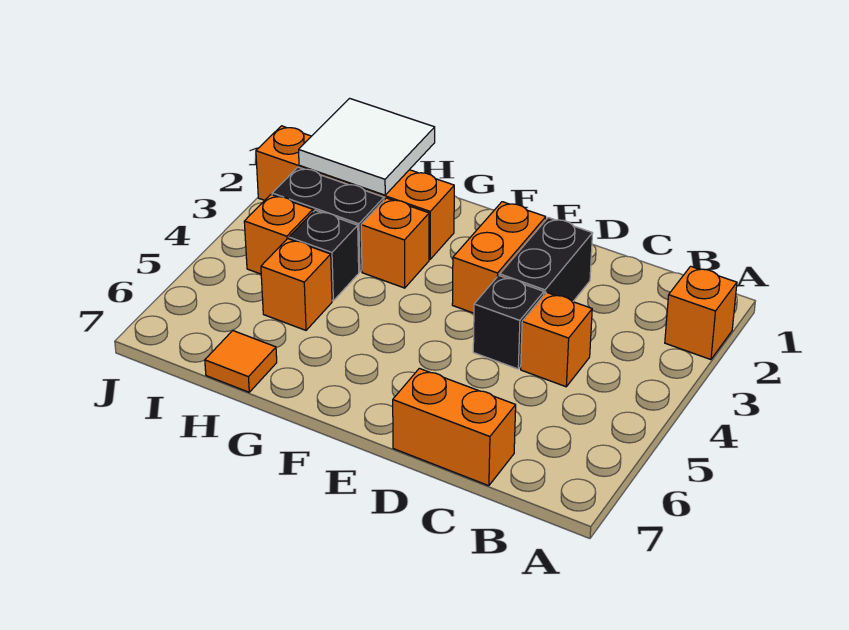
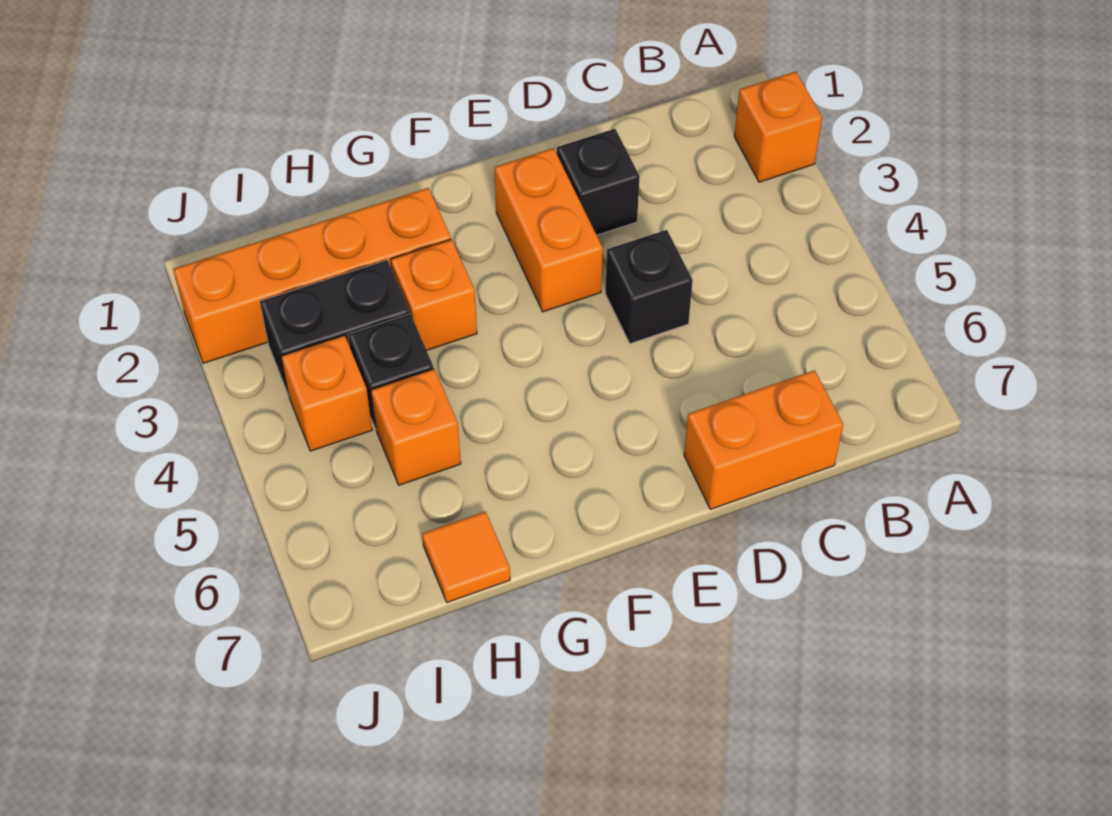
orange brick C4 level 1 -> none
black brick D2:D3 level 1 -> black brick D2 level 1
white tile H1:I2 level 2 -> none

